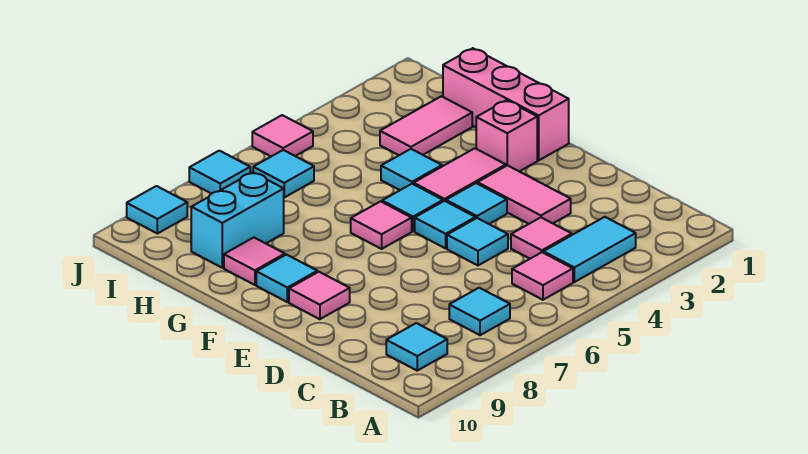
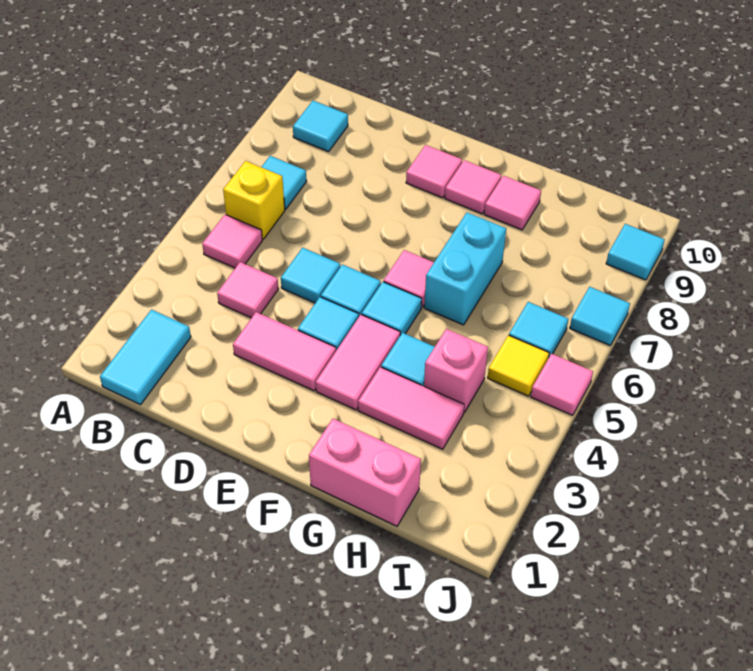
cyan tile B3:B4 level 1 -> cyan tile B1:B2 level 1
none -> yellow brick B6 level 1
pink brick F1:H1 level 1 -> pink brick G1:H1 level 1
pink brick F2 level 1 -> pink brick H4 level 1
cyan tile F9 level 1 -> pink tile F9 level 1
pink tile H2:H3 level 1 -> pink tile G3:H3 level 1
cyan brick H8:H9 level 1 -> cyan brick G6:G7 level 1
none -> yellow tile I5 level 1

